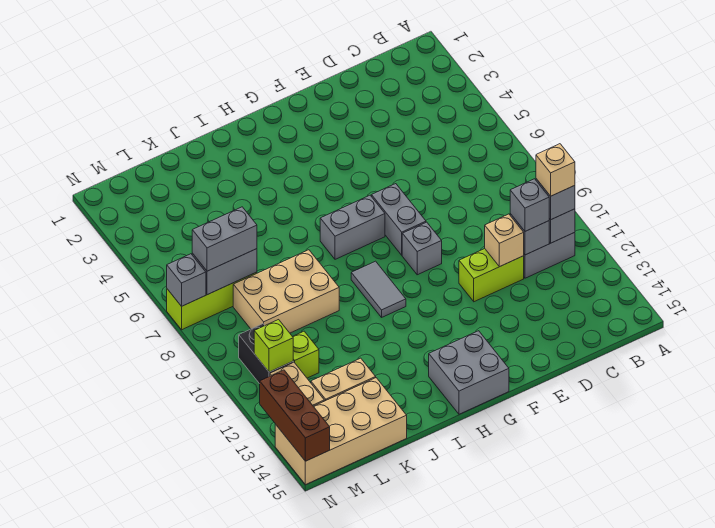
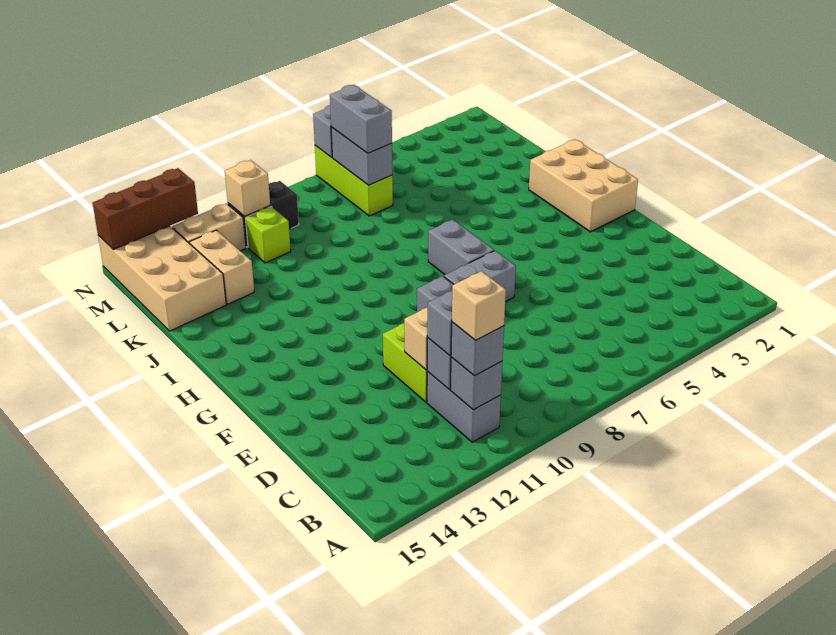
grey brick G14:H15 level 1 -> none
grey tile H9:H10 level 1 -> none
tan brick J8:L9 level 1 -> tan brick G1:I2 level 1
lime brick M11 level 2 -> tan brick M11 level 2

